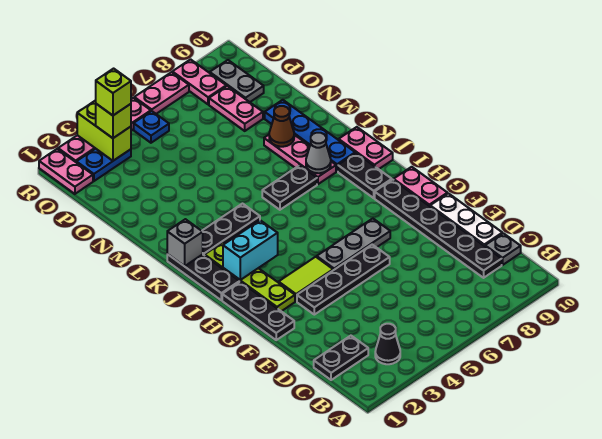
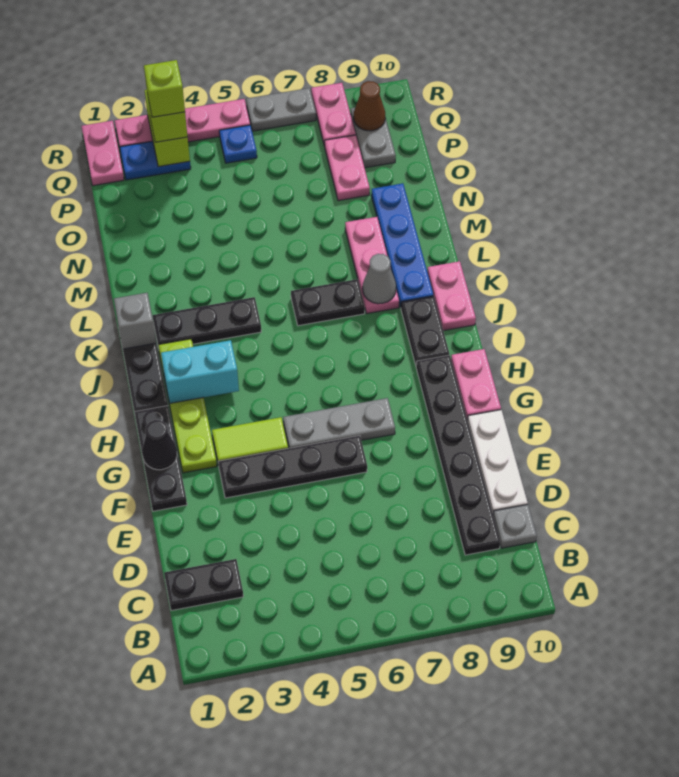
black cone B3 level 1 -> black cone G1 level 2
brown cone M8 level 2 -> brown cone Q9 level 2
pink plate R6:R7 level 1 -> grey plate R6:R7 level 1

